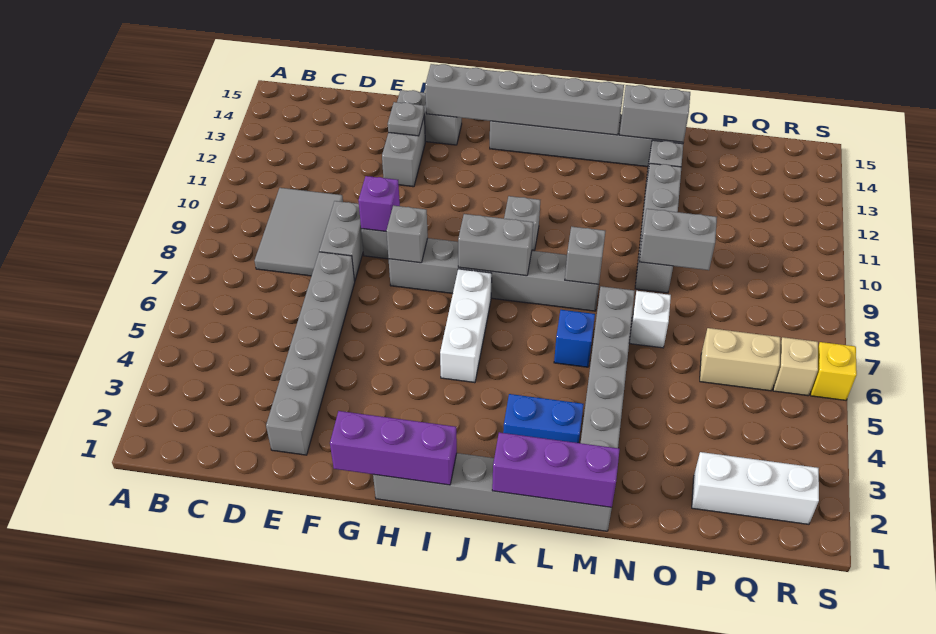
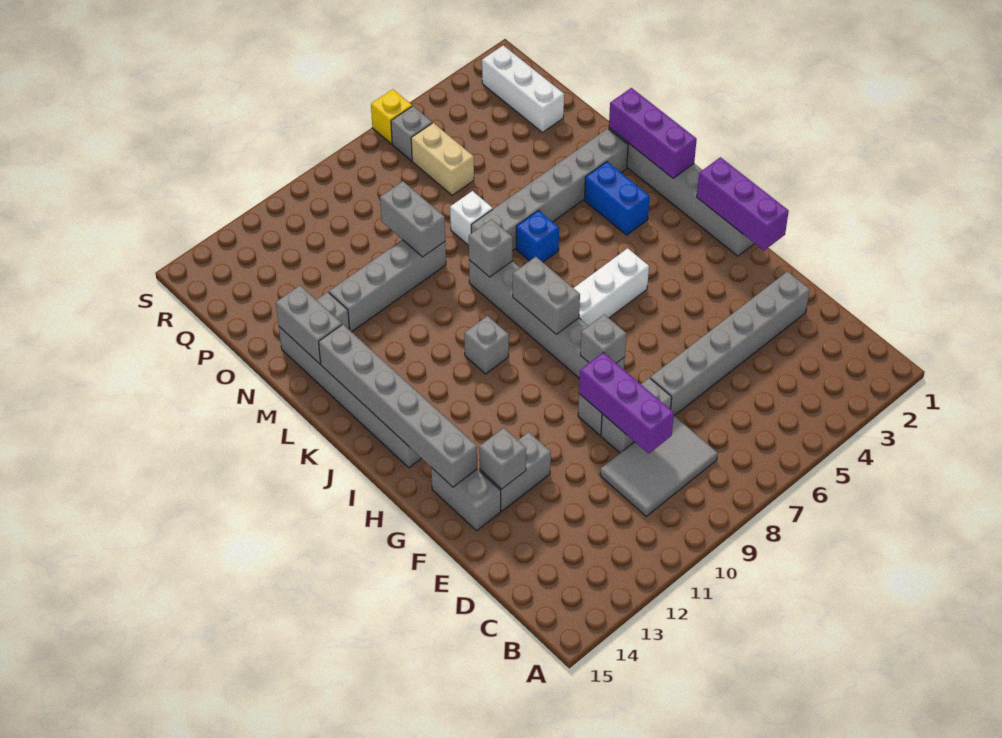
purple brick F9 level 2 -> purple brick D9:F9 level 2
grey plate F13 level 2 -> grey brick F13 level 2
tan brick R6 level 1 -> grey brick R6 level 1

